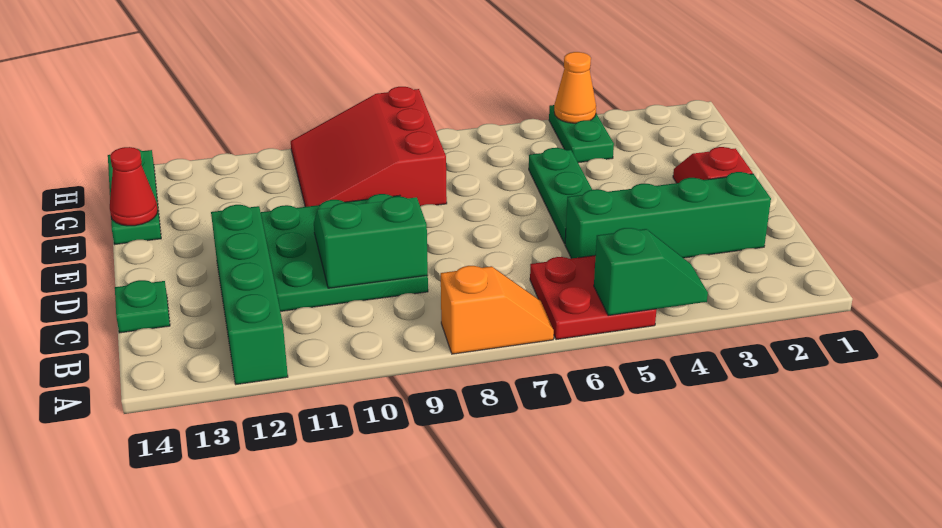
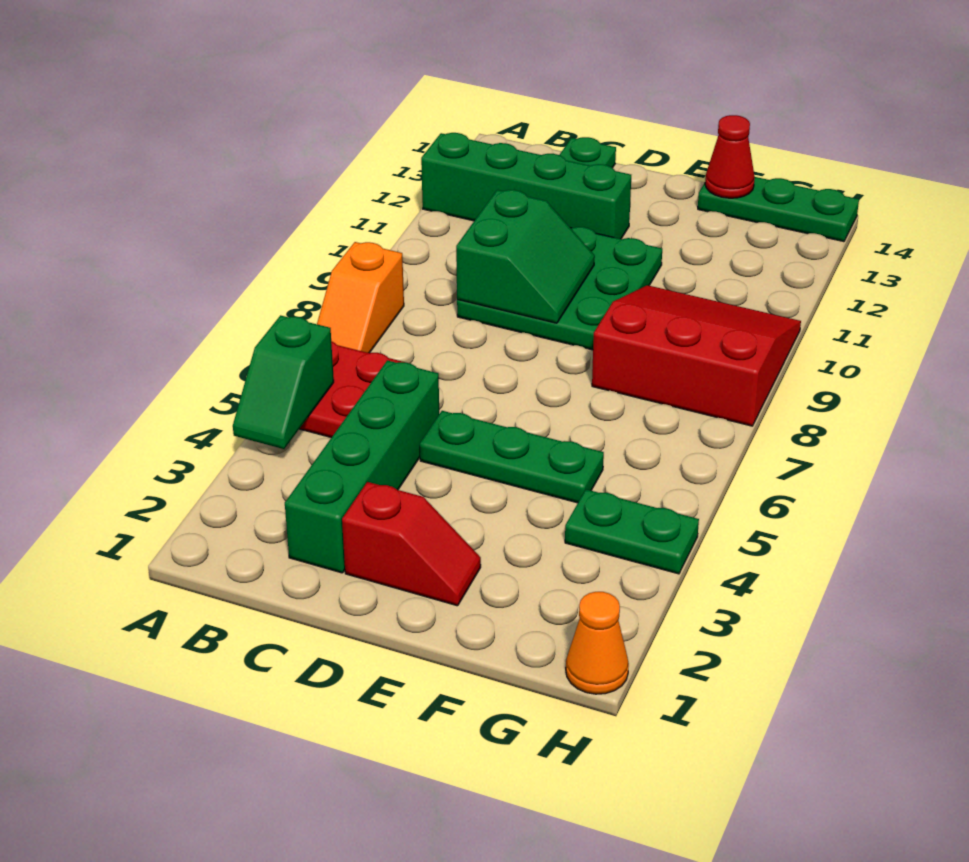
orange cone H4 level 2 -> orange cone H1 level 1

